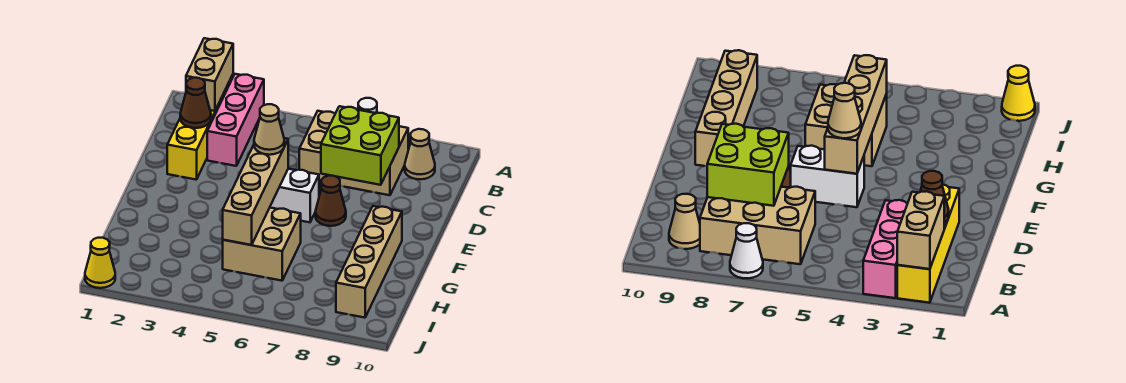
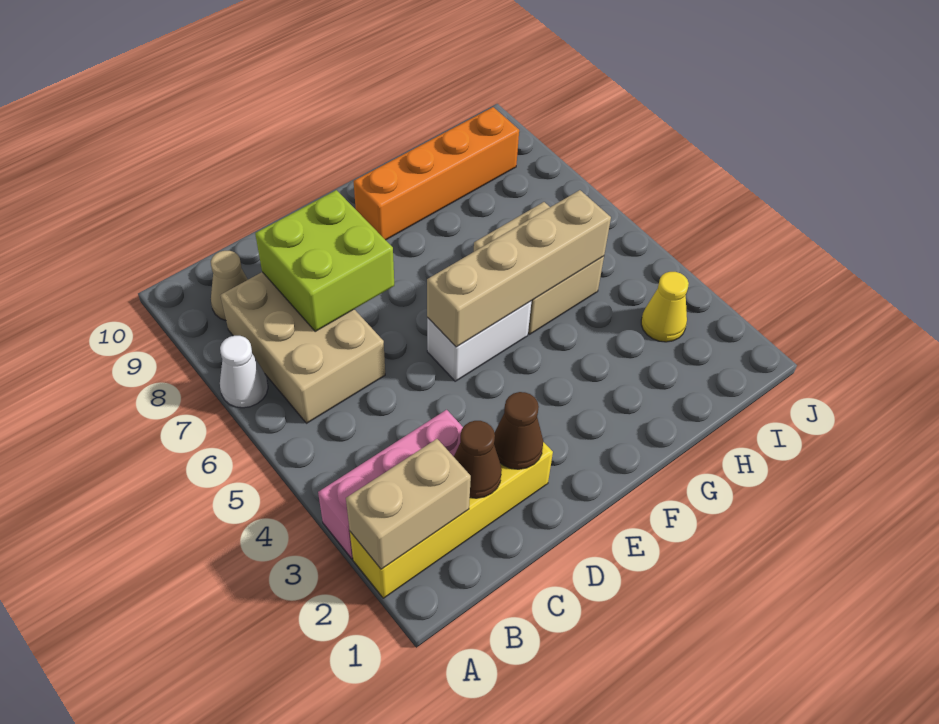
white brick E5:E6 level 1 -> white brick E5:F5 level 1
tan cone E5 level 3 -> none
brown cone E7 level 1 -> brown cone D2 level 2
tan brick F9:I9 level 1 -> orange brick F9:I9 level 1
yellow cone J1 level 1 -> yellow cone I3 level 1

